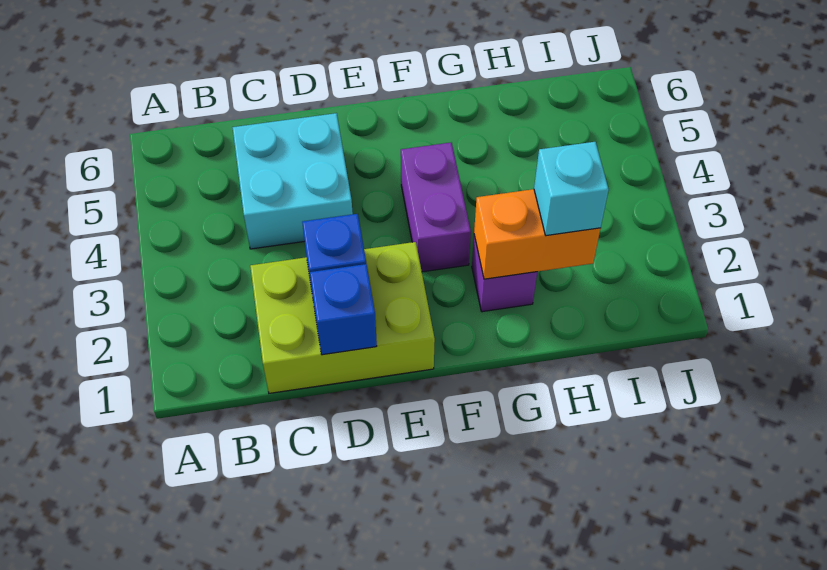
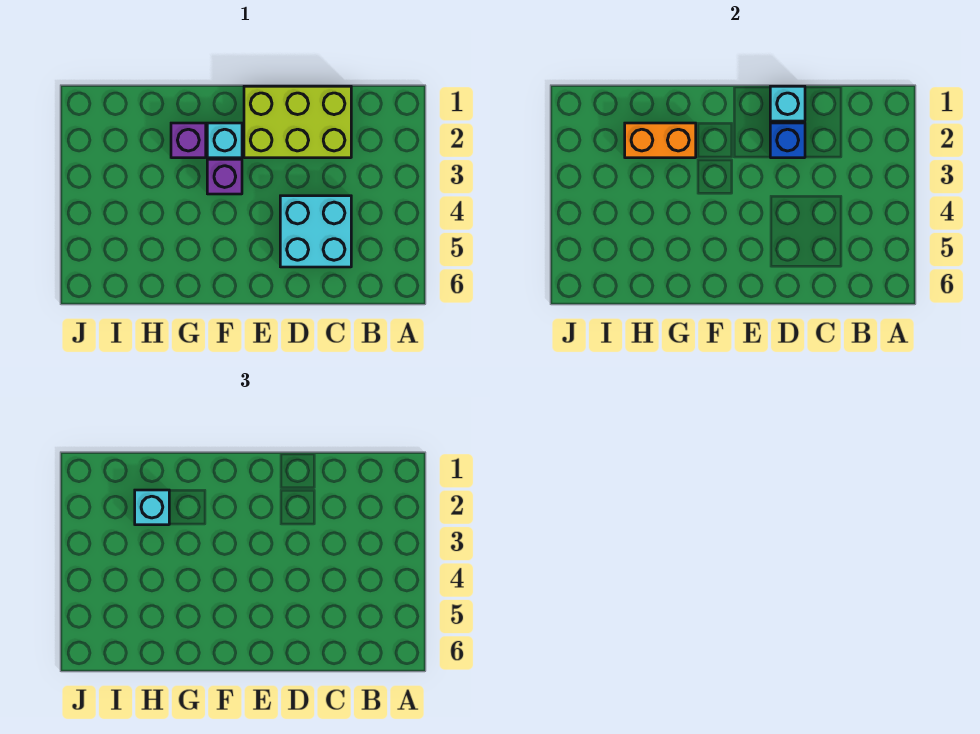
blue brick D1 level 2 -> cyan brick D1 level 2
none -> cyan brick F2 level 1
purple brick F3:F4 level 1 -> purple brick F3 level 1

